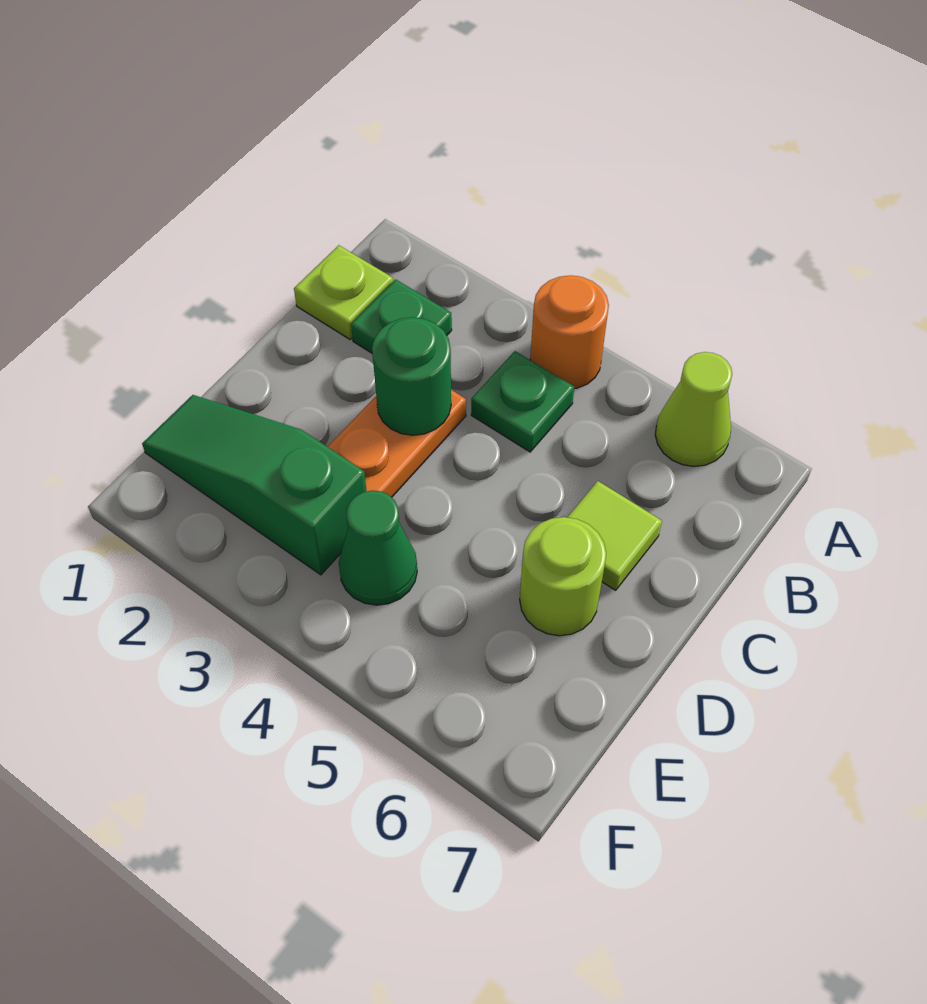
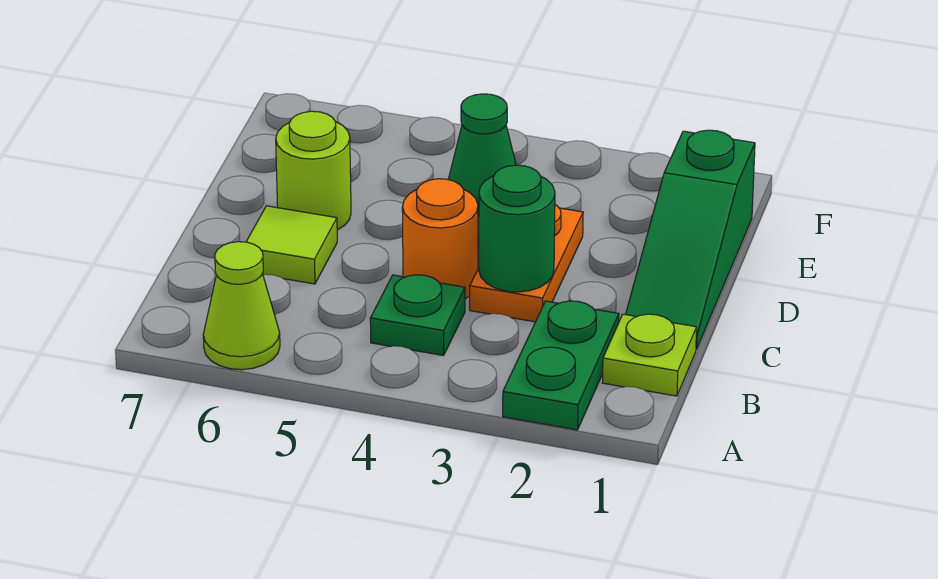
orange round brick A4 level 1 -> orange round brick C4 level 1
green plate B2 level 1 -> green plate A2:B2 level 1
green slope E1:E3 level 1 top 3 -> green slope C1:E1 level 1 top E

